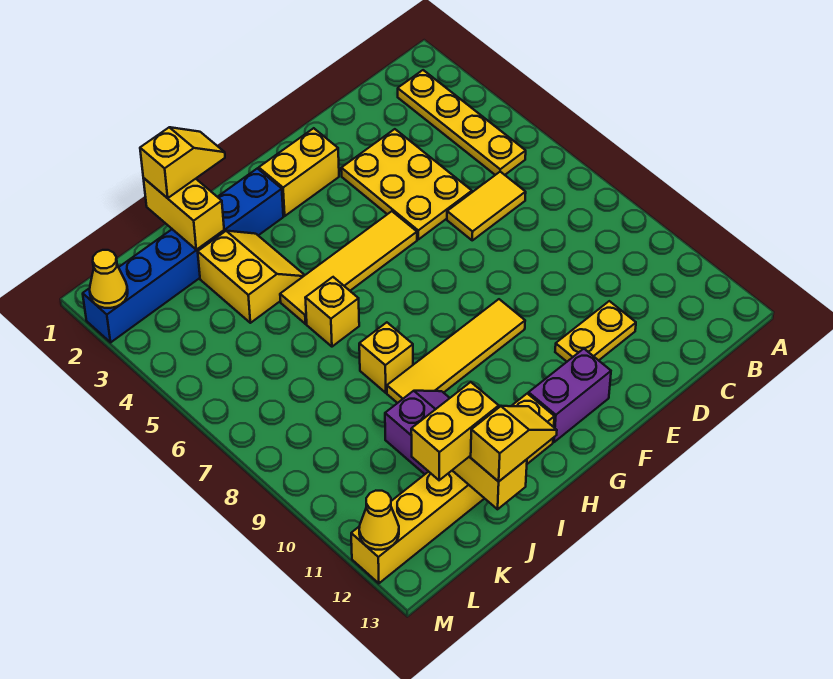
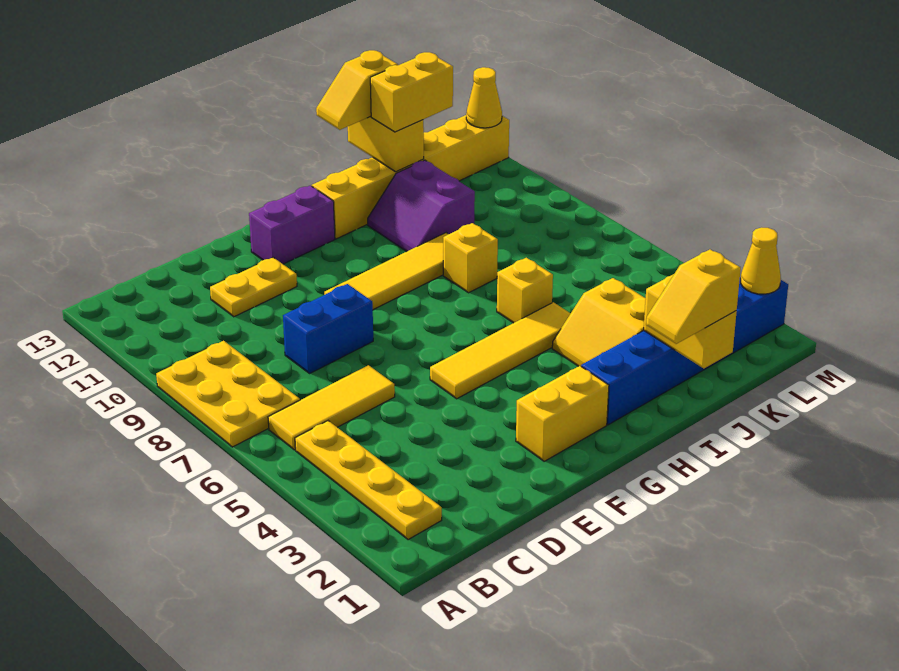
yellow tile C6:D6 level 1 -> yellow tile B6:D6 level 1
yellow plate D3:E5 level 1 -> yellow plate A7:B9 level 1
none -> blue brick D8:E8 level 1

